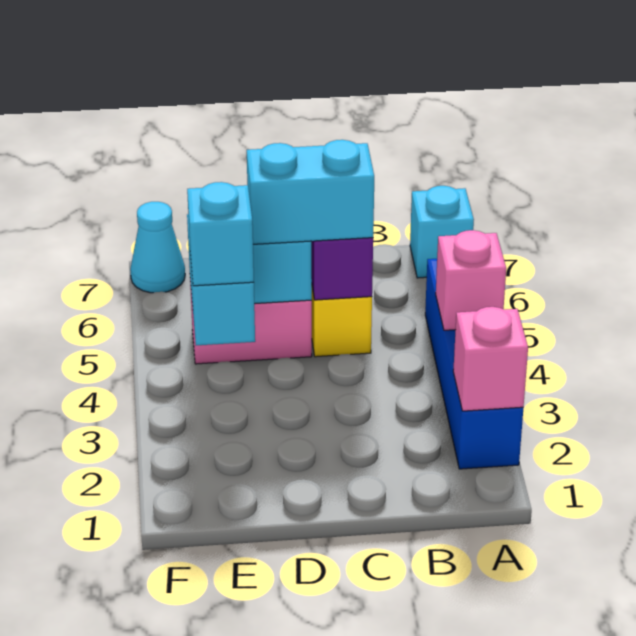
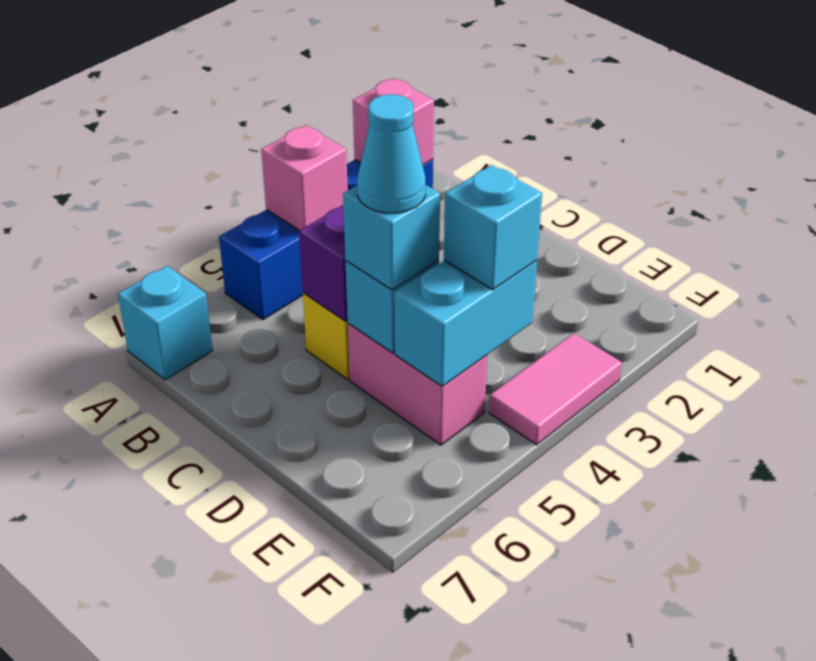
cyan brick C5:D5 level 3 -> cyan brick D5 level 3
none -> pink tile F3:F4 level 1
cyan cone F7 level 1 -> cyan cone D5 level 4

